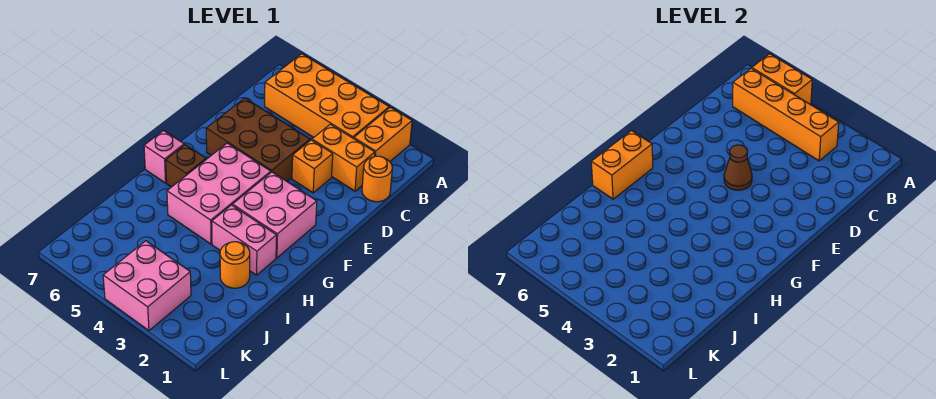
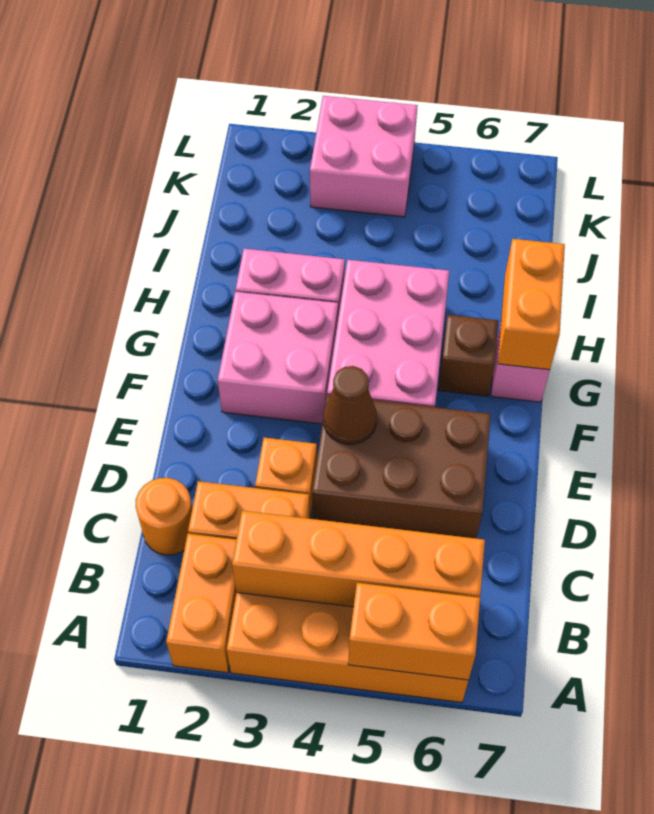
orange round brick I2 level 1 -> none

